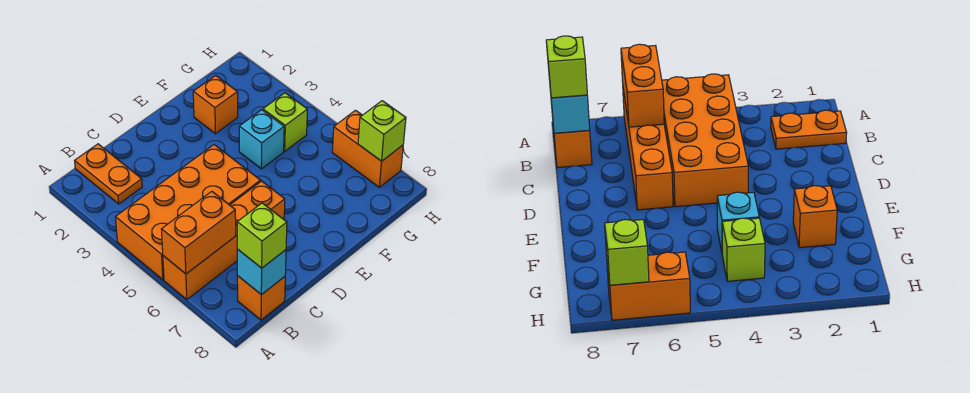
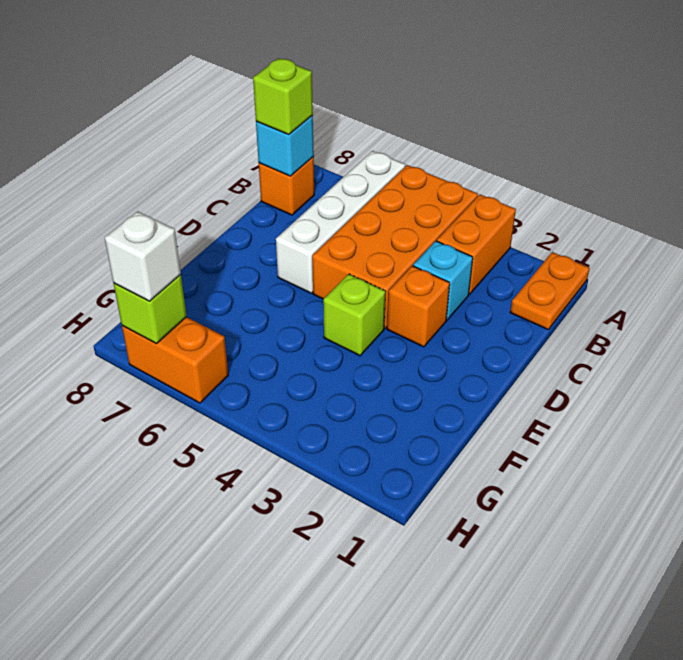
orange brick A6:D6 level 1 -> white brick A6:D6 level 1
orange brick A6:B6 level 2 -> orange brick A3:B3 level 1
orange plate B1:B2 level 1 -> orange plate A1:B1 level 1
orange brick F2 level 1 -> orange brick D3 level 1
cyan brick F4 level 1 -> cyan brick C3 level 1
lime brick G4 level 1 -> lime brick E4 level 1
none -> white brick H7 level 3

